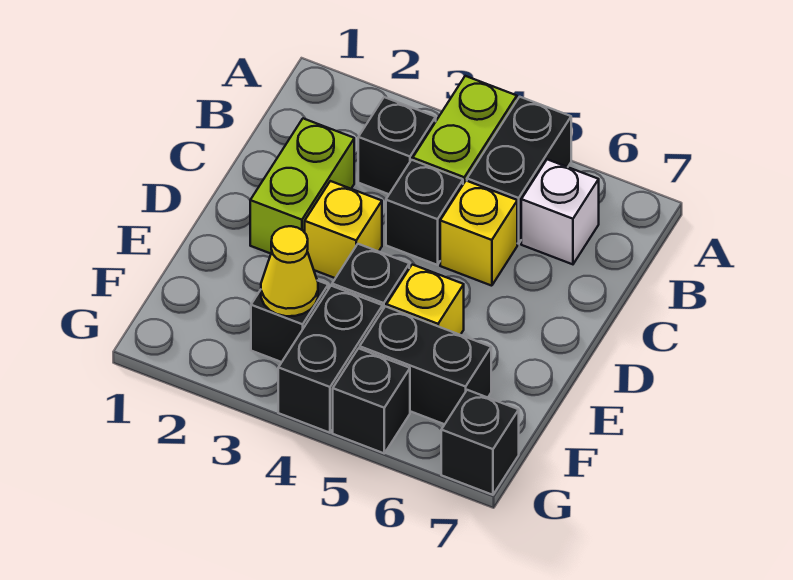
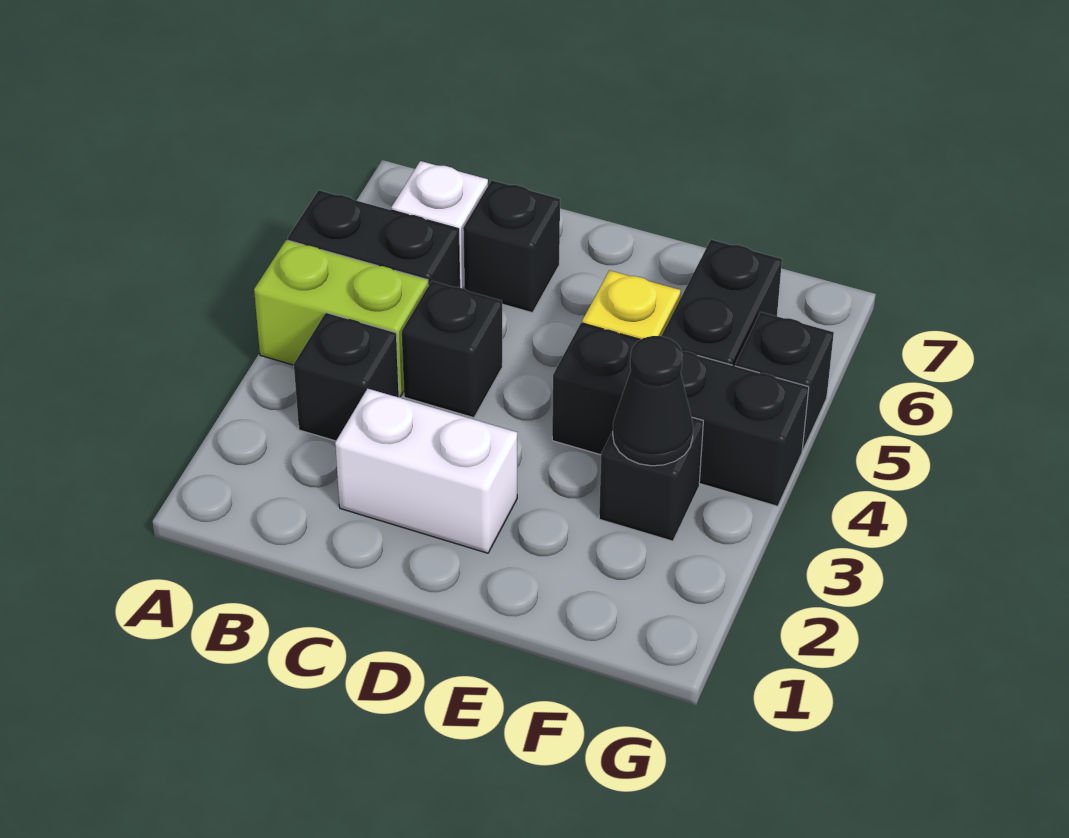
lime brick C2:D2 level 1 -> white brick C2:D2 level 1
yellow brick C5 level 1 -> none
yellow brick D3 level 1 -> none
yellow cone F3 level 2 -> black cone F3 level 2
black brick G7 level 1 -> black brick C6 level 1

